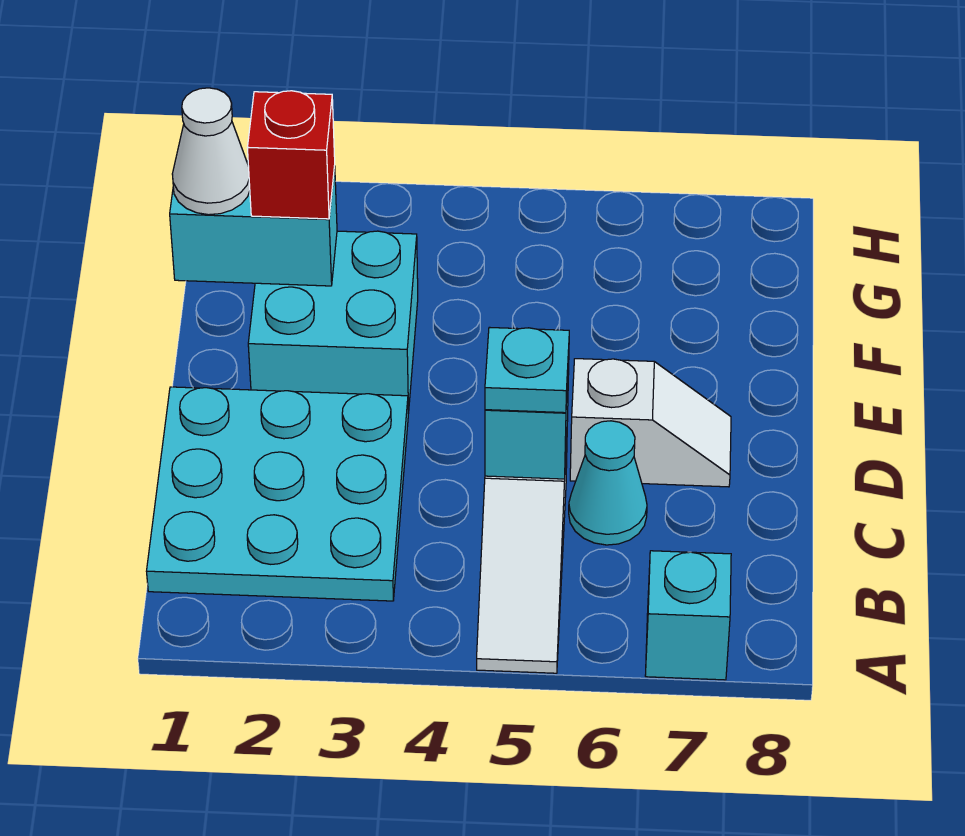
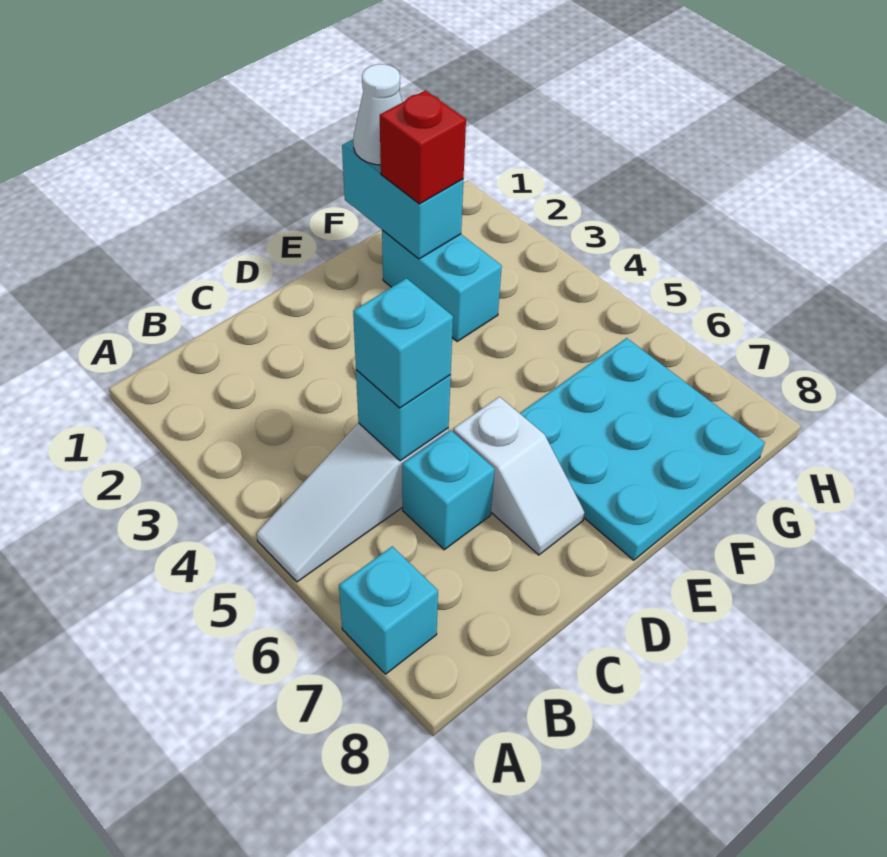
cyan plate B1:D3 level 1 -> cyan plate E6:G8 level 1
cyan plate C5 level 3 -> cyan brick C5 level 3
cyan cone C6 level 1 -> cyan brick C6 level 1
cyan brick E2:F3 level 1 -> cyan brick F2:F3 level 1

